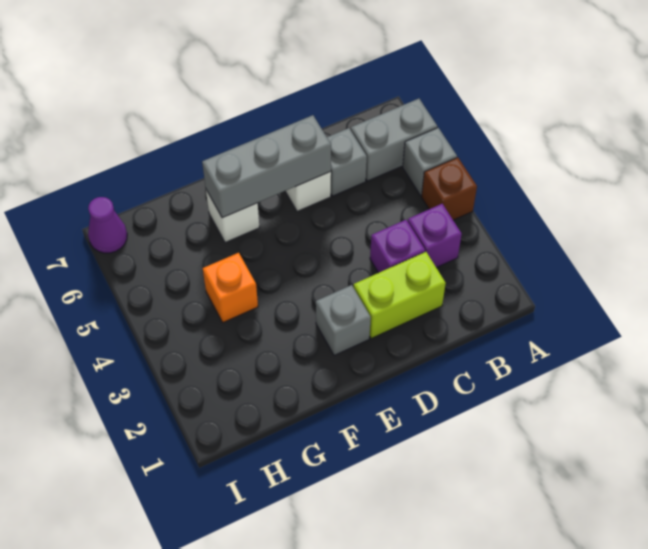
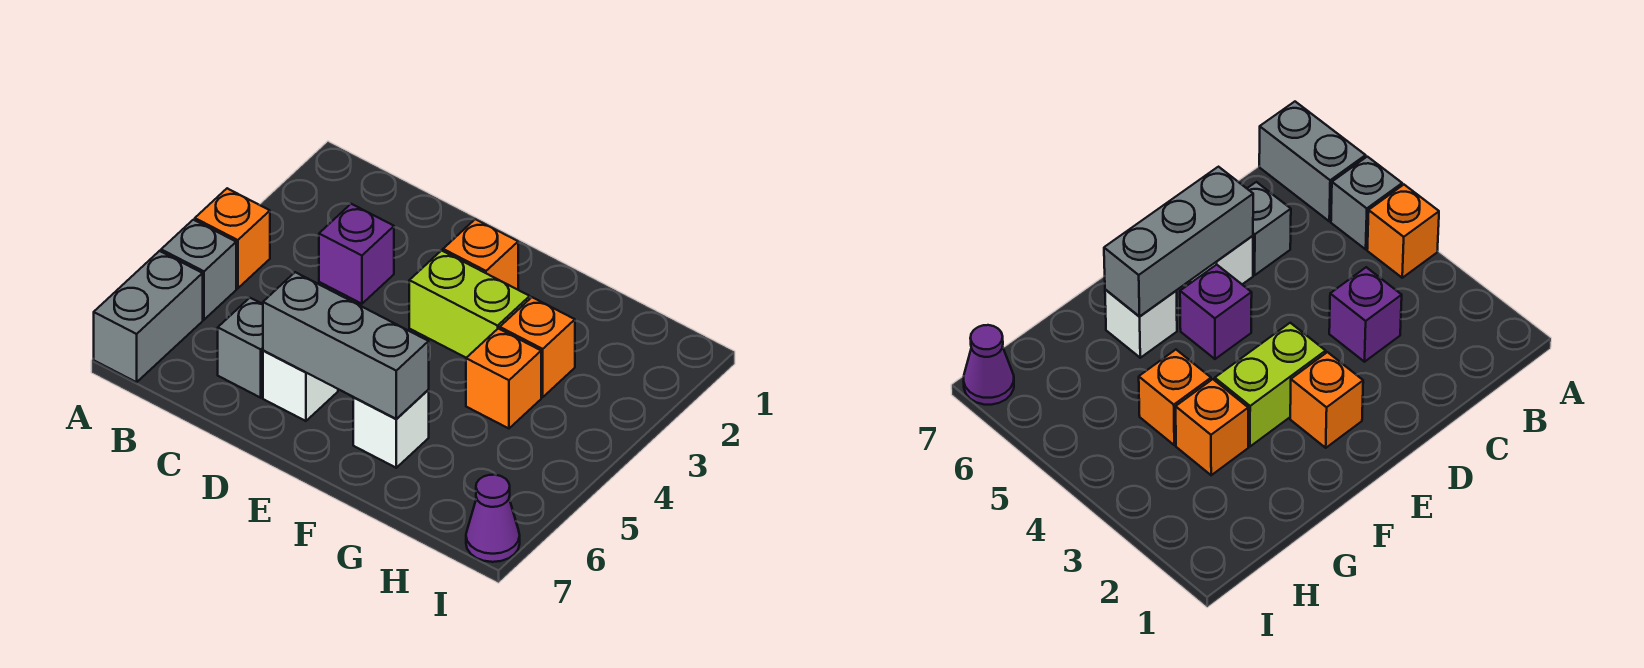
brown brick A4 level 1 -> orange brick A4 level 1
grey brick A6:B6 level 1 -> grey brick A6:A7 level 1
purple brick B3 level 1 -> purple brick E5 level 1
lime brick C2:D2 level 1 -> lime brick E3:F3 level 1
grey brick E2 level 1 -> orange brick E2 level 1
none -> orange brick G3 level 1

